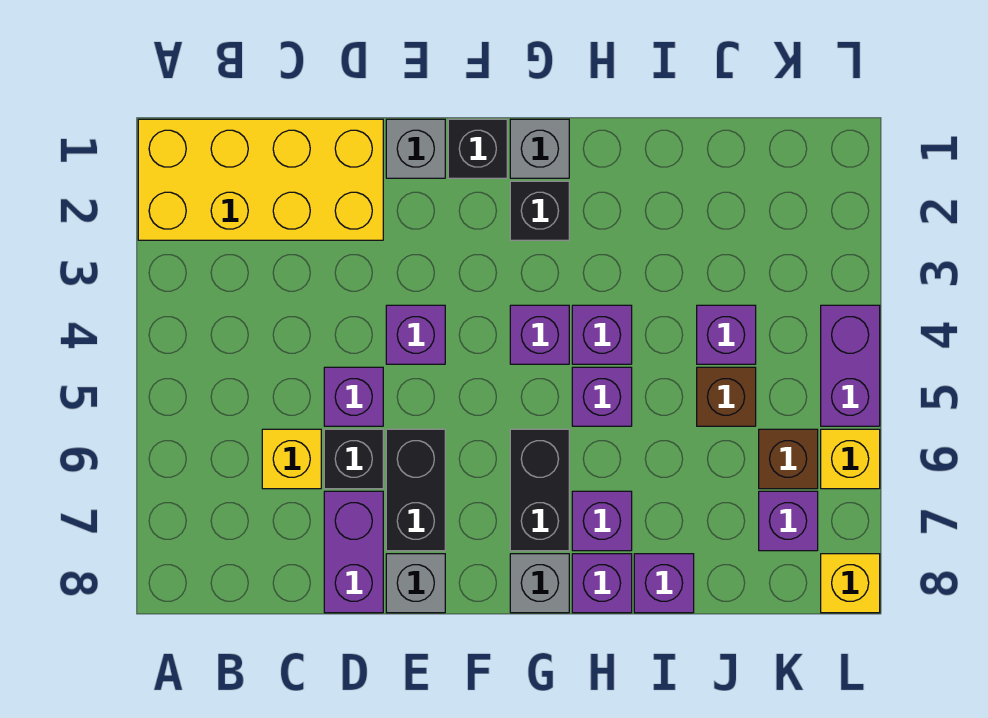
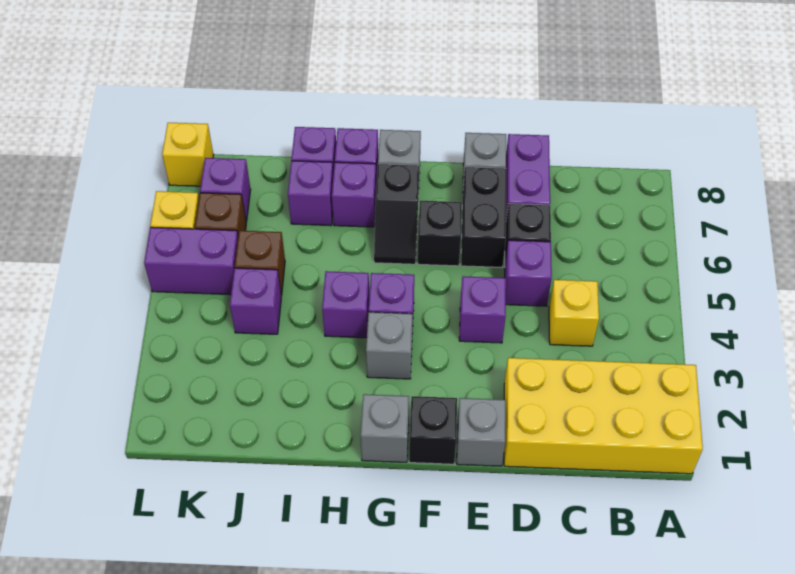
yellow brick C6 level 1 -> yellow brick C4 level 1
black brick G2 level 1 -> black brick F6 level 1
none -> grey brick G3 level 1
black brick G6:G7 level 1 -> black slope G6:G7 level 1 top 7
purple brick H5 level 1 -> purple brick I7 level 1
purple brick L4:L5 level 1 -> purple brick K5:L5 level 1

